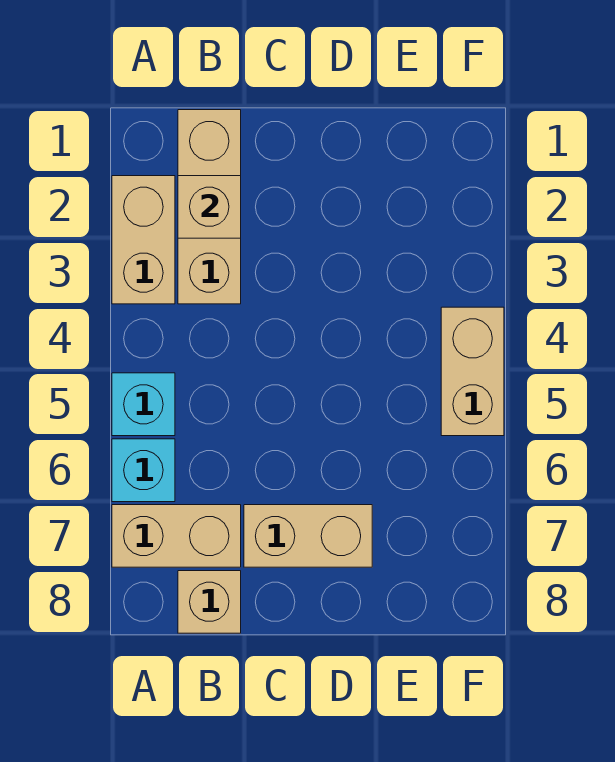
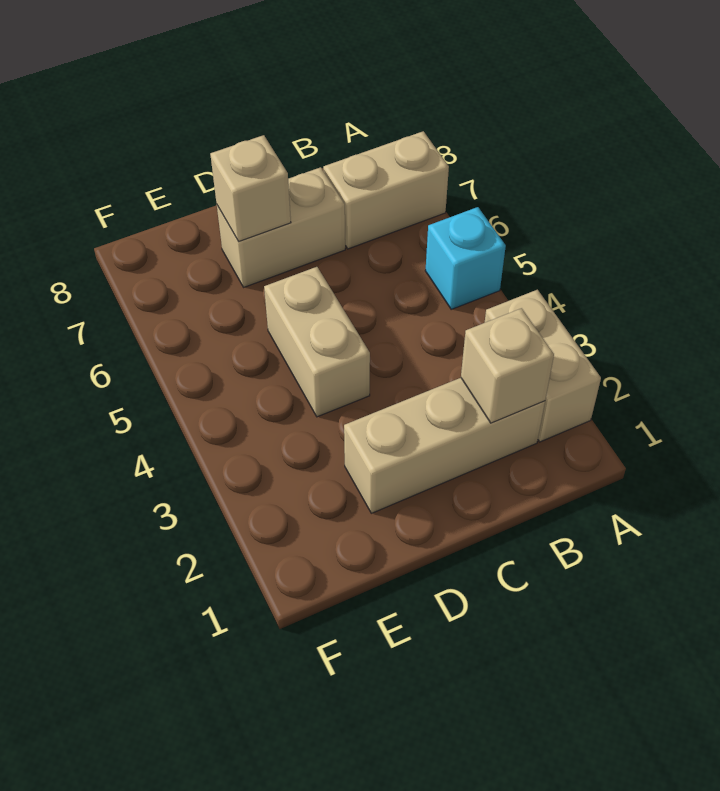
cyan brick A6 level 1 -> none
tan brick B1:B3 level 1 -> tan brick B2:D2 level 1
tan brick B8 level 1 -> tan brick D7 level 2
tan brick F4:F5 level 1 -> tan brick D4:D5 level 1

